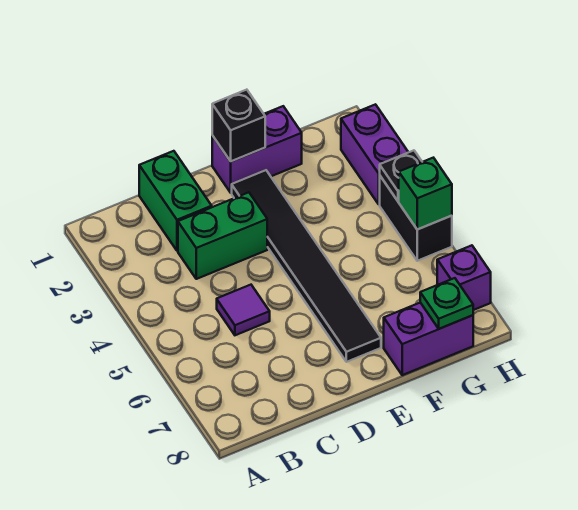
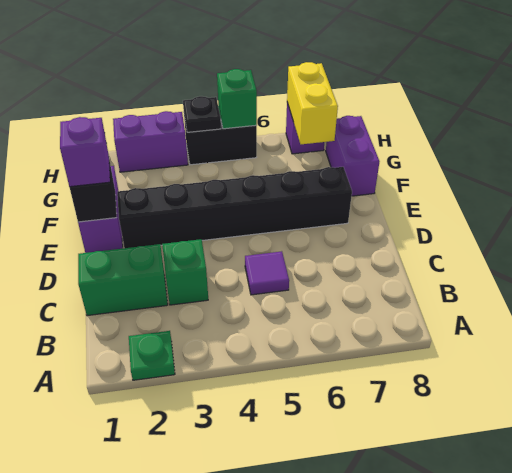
green brick C3:D3 level 1 -> green brick C3 level 1
none -> purple brick E1 level 3
black tile E2:E7 level 1 -> black brick E2:E7 level 1
none -> yellow brick G7:H7 level 2
green plate G8 level 2 -> green plate A2 level 1

